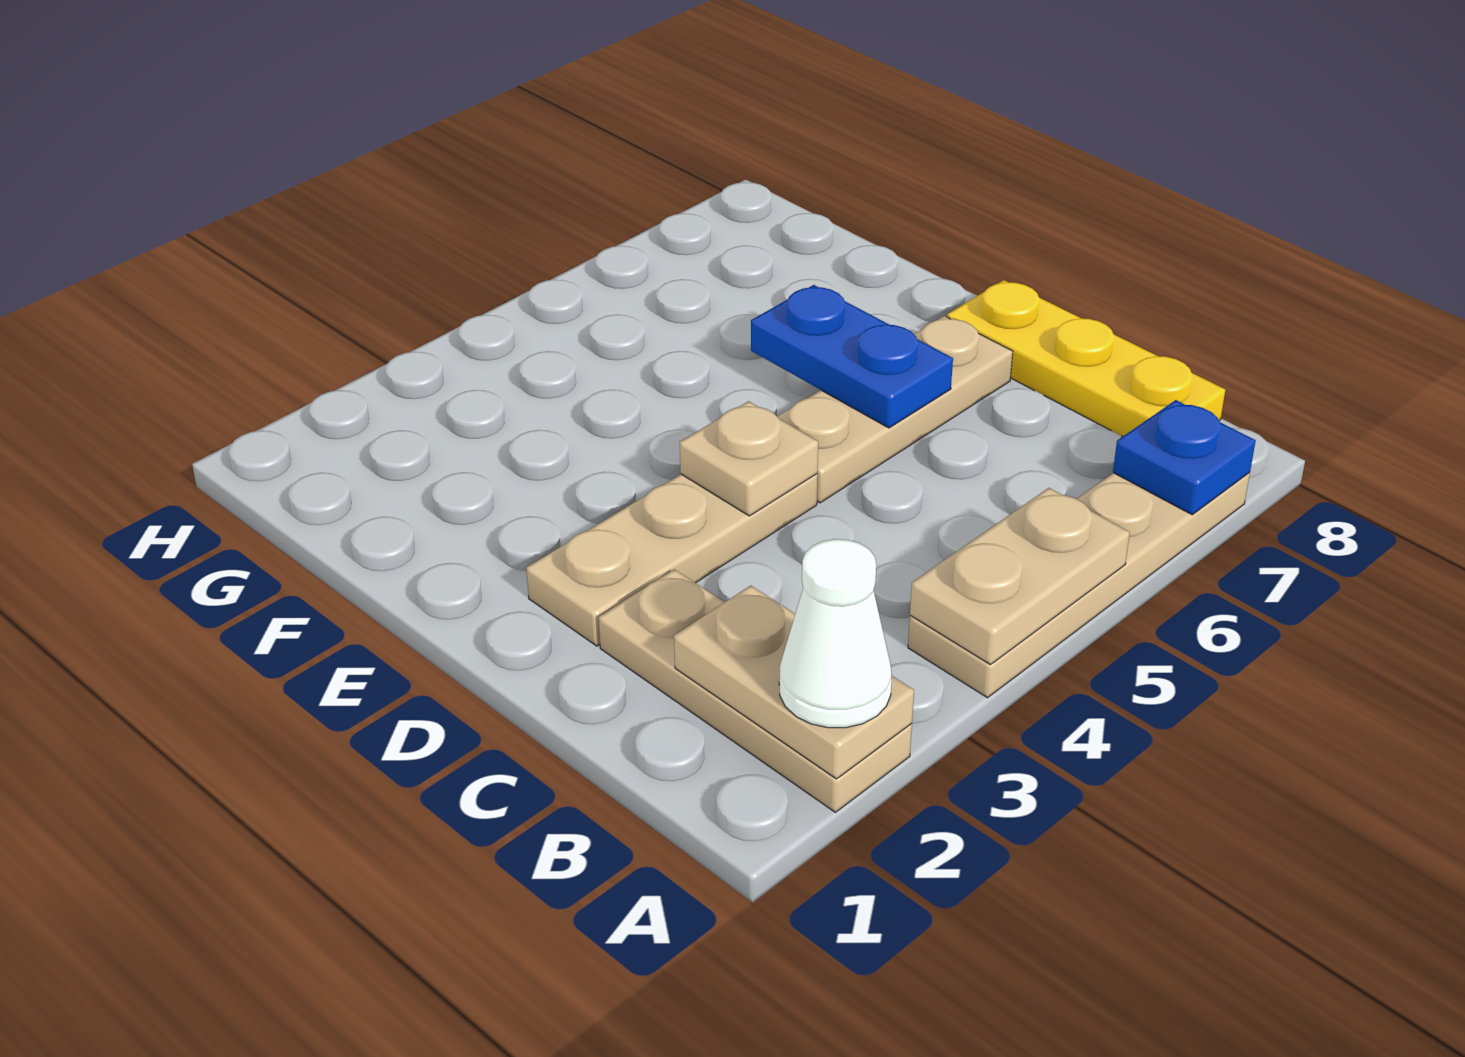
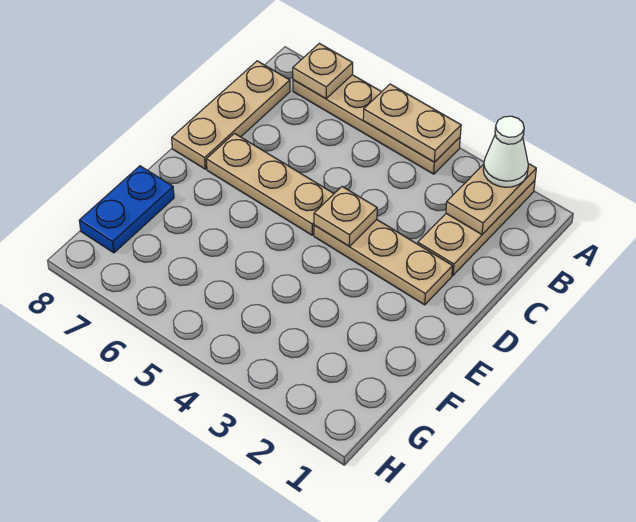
blue plate A7 level 2 -> tan plate A7 level 2
yellow plate B8:D8 level 1 -> tan plate B8:D8 level 1
blue plate D6:E6 level 2 -> blue plate F8:G8 level 1

